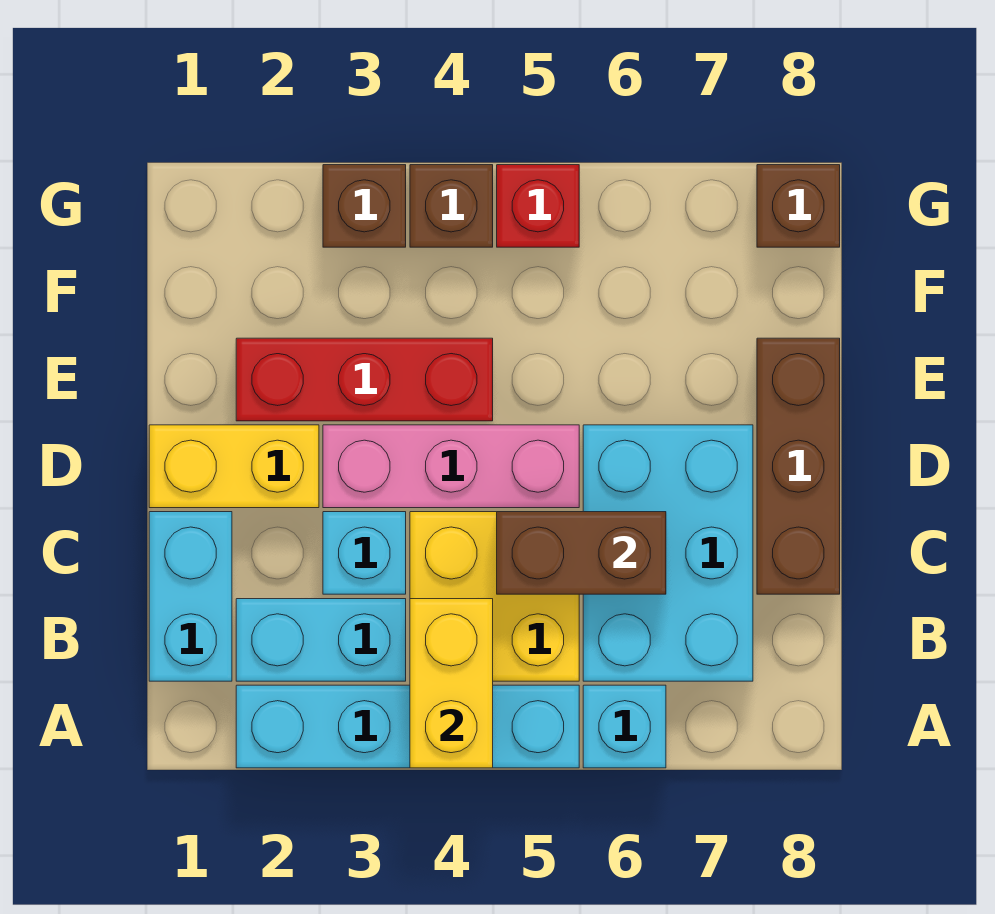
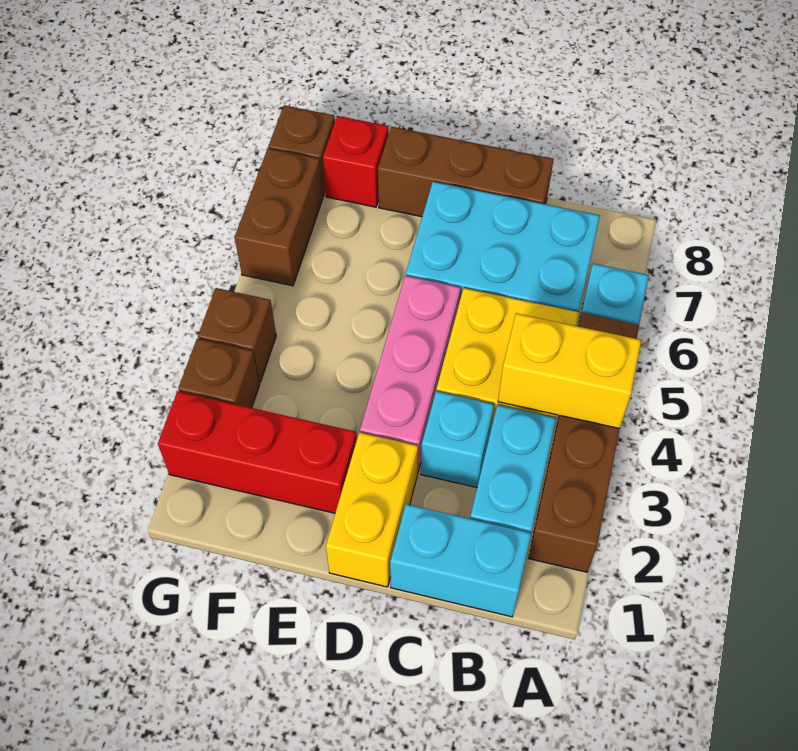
cyan brick A2:A5 level 1 -> brown brick A2:A5 level 1
brown brick C5:C6 level 2 -> brown brick G6:G7 level 1
red brick E2:E4 level 1 -> red brick E2:G2 level 1
red brick G5 level 1 -> red brick F8 level 1

